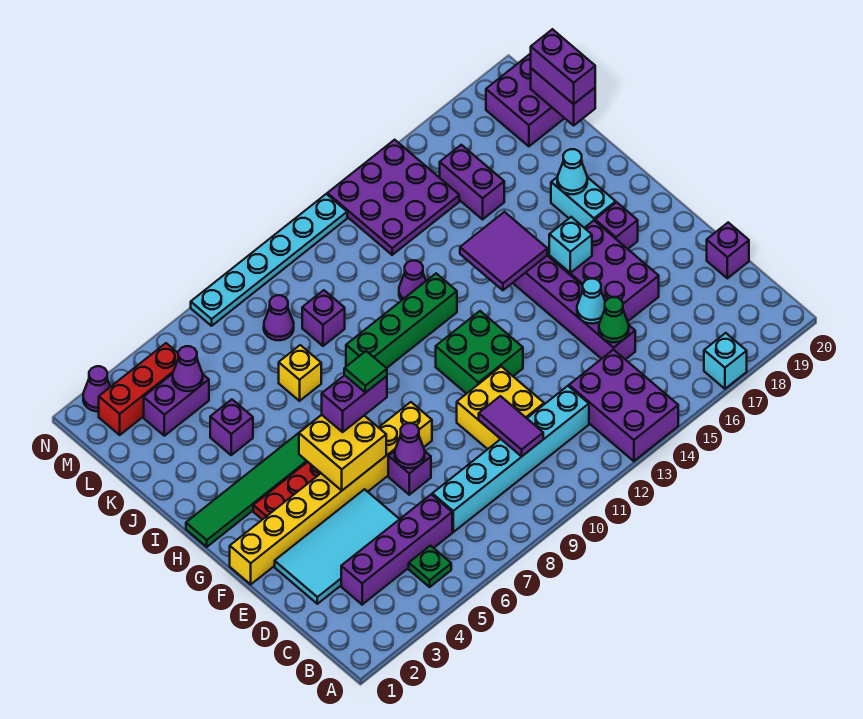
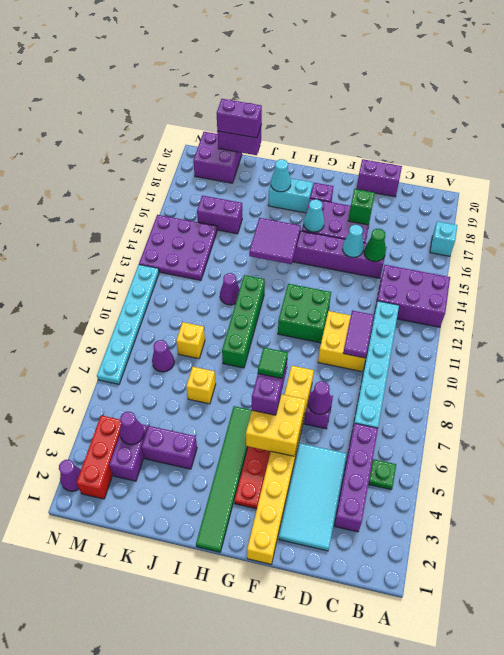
purple tile C10:D10 level 2 -> purple tile D10:D11 level 2
purple brick D20 level 1 -> purple brick D20:E20 level 1
none -> green brick E17 level 2
cyan brick G16 level 2 -> cyan cone G16 level 2
purple brick J4 level 1 -> purple brick J4:K4 level 1
purple brick K9 level 1 -> yellow brick K9 level 1

